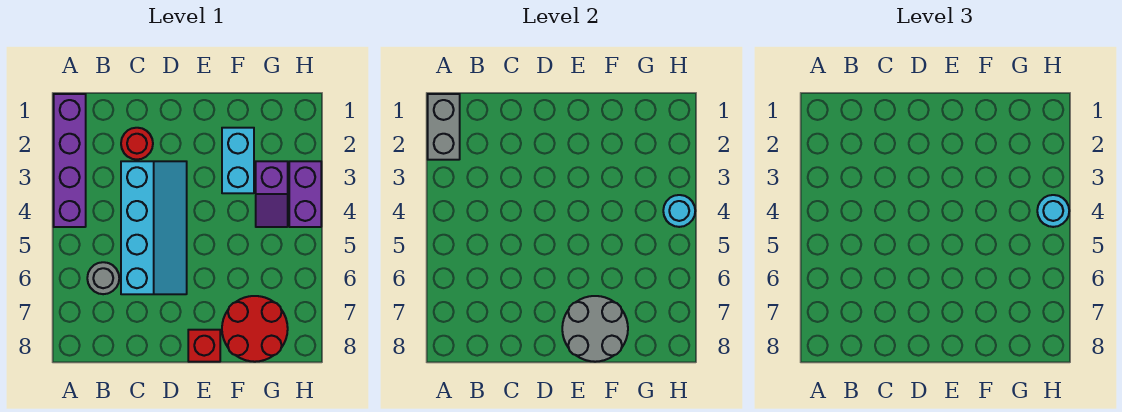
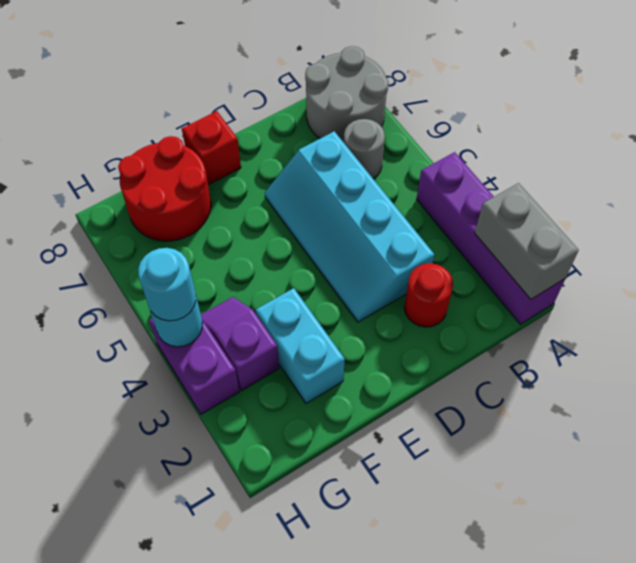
grey round brick E7:F8 level 2 -> grey round brick A7:B8 level 1

